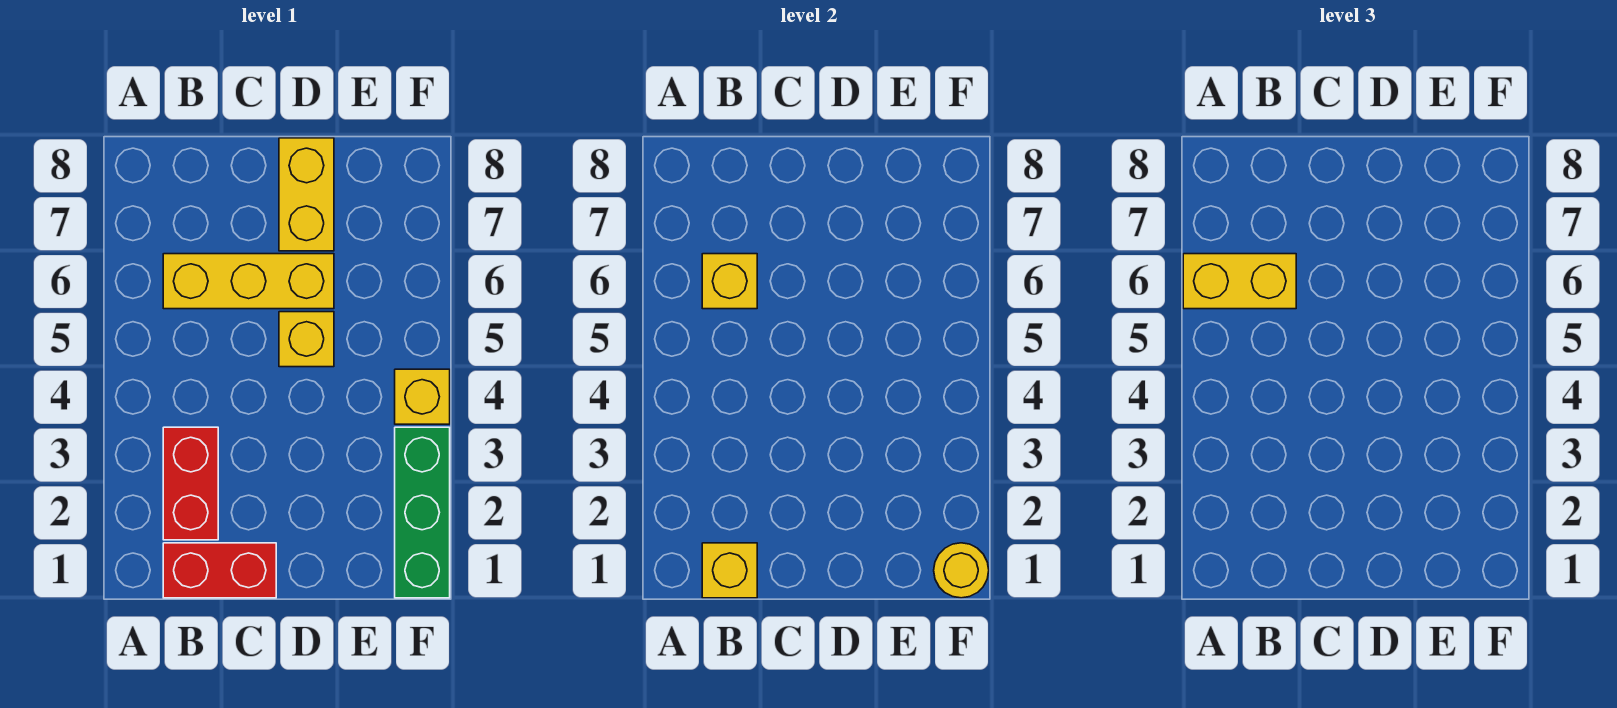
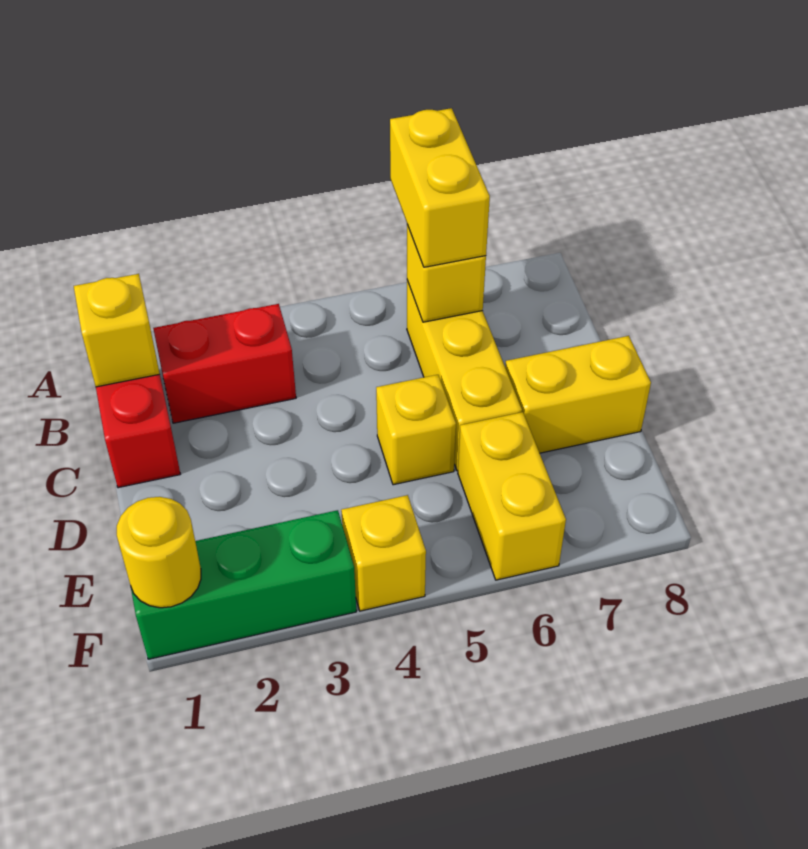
none -> yellow brick E6:F6 level 1

